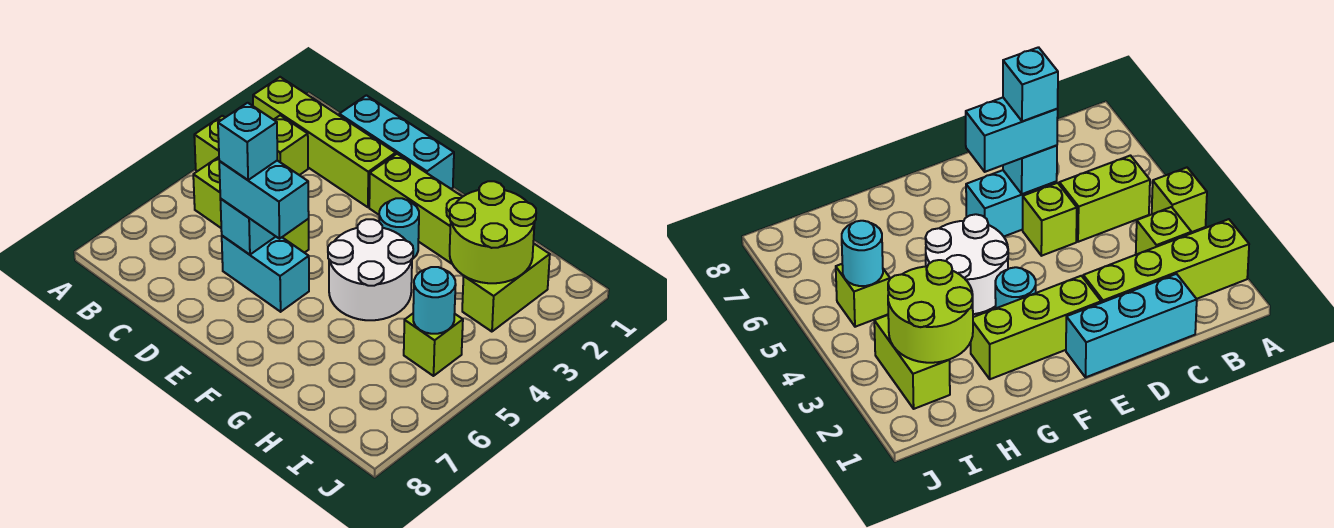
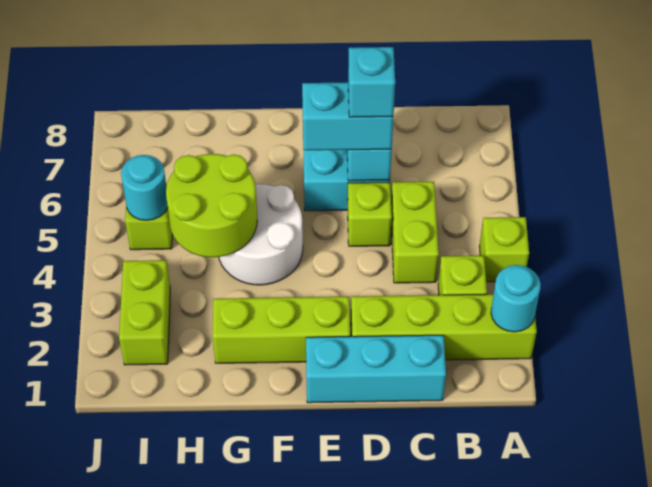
lime brick B5:C5 level 1 -> lime brick C4:C5 level 1
cyan round brick F3 level 1 -> cyan round brick A2 level 2
lime round brick H2:I3 level 2 -> lime round brick G4:H5 level 2

